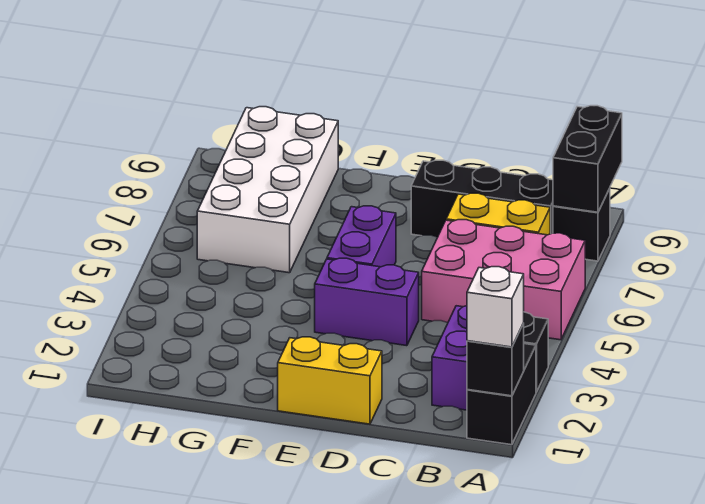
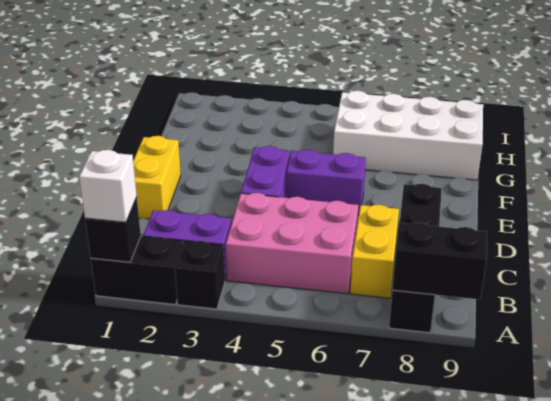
pink brick A5:C6 level 1 -> pink brick B4:C6 level 1

